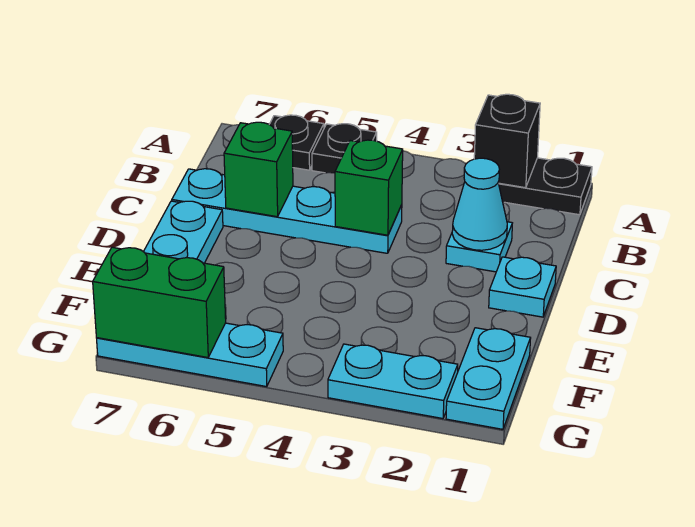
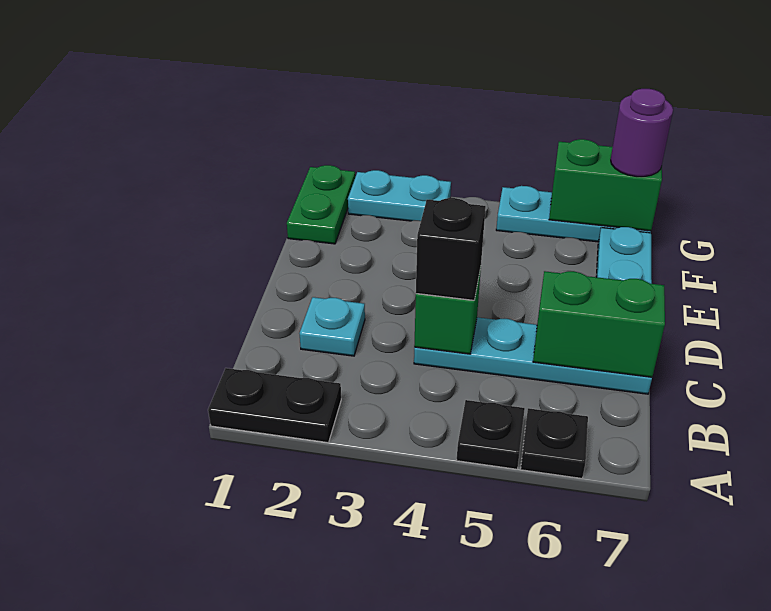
black brick A2 level 2 -> black brick C4 level 3
cyan cone C2 level 2 -> none
green brick C6 level 2 -> green brick C6:C7 level 2
cyan plate D1 level 1 -> none
cyan plate F1:G1 level 1 -> green plate F1:G1 level 1
none -> purple round brick G7 level 3

